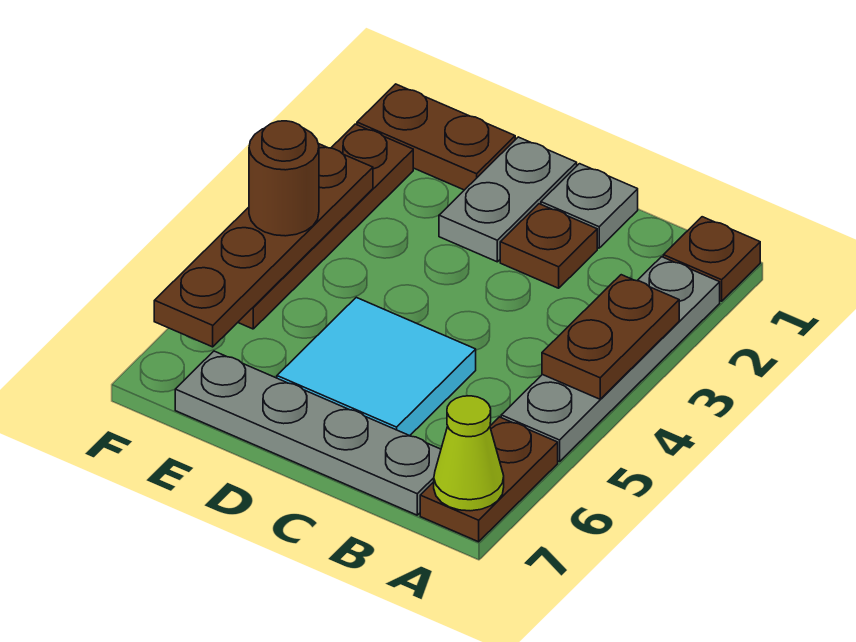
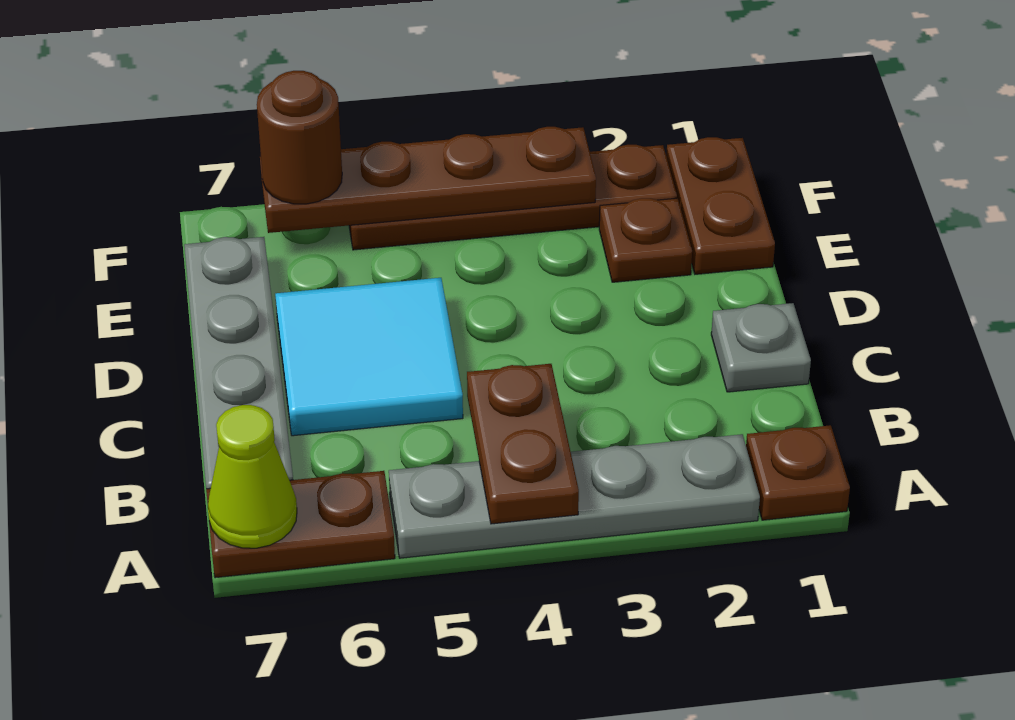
brown plate A3:A4 level 2 -> brown plate A4:B4 level 2
brown plate C2 level 1 -> brown plate E2 level 1
grey plate D1:D2 level 1 -> none
brown round brick F4 level 3 -> brown round brick F6 level 3

